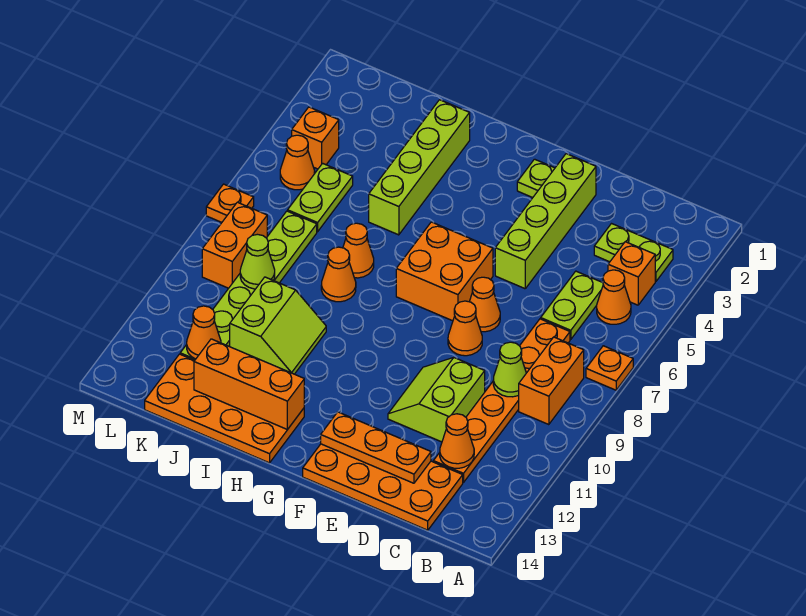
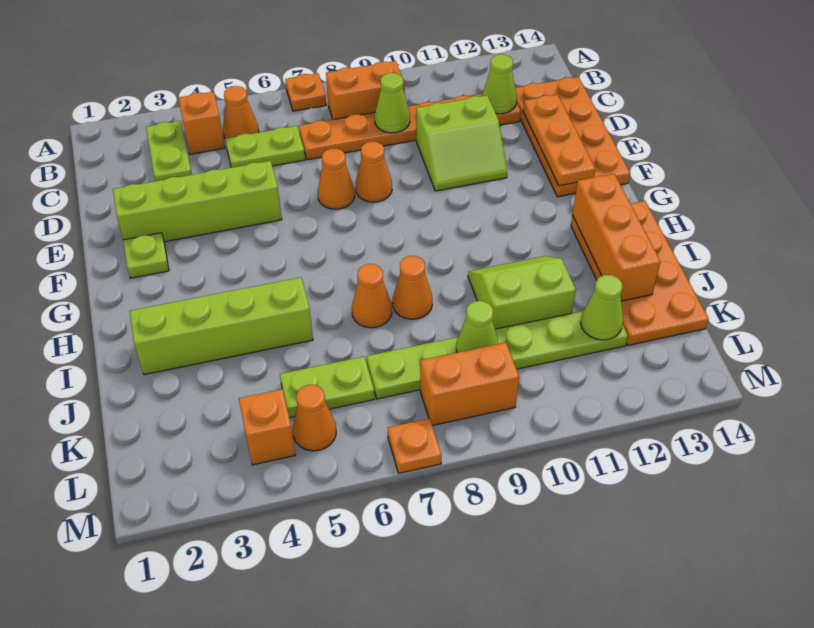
orange cone C12 level 2 -> lime cone C12 level 2
orange brick F6:G7 level 1 -> none
orange cone K12 level 2 -> lime cone K12 level 2

